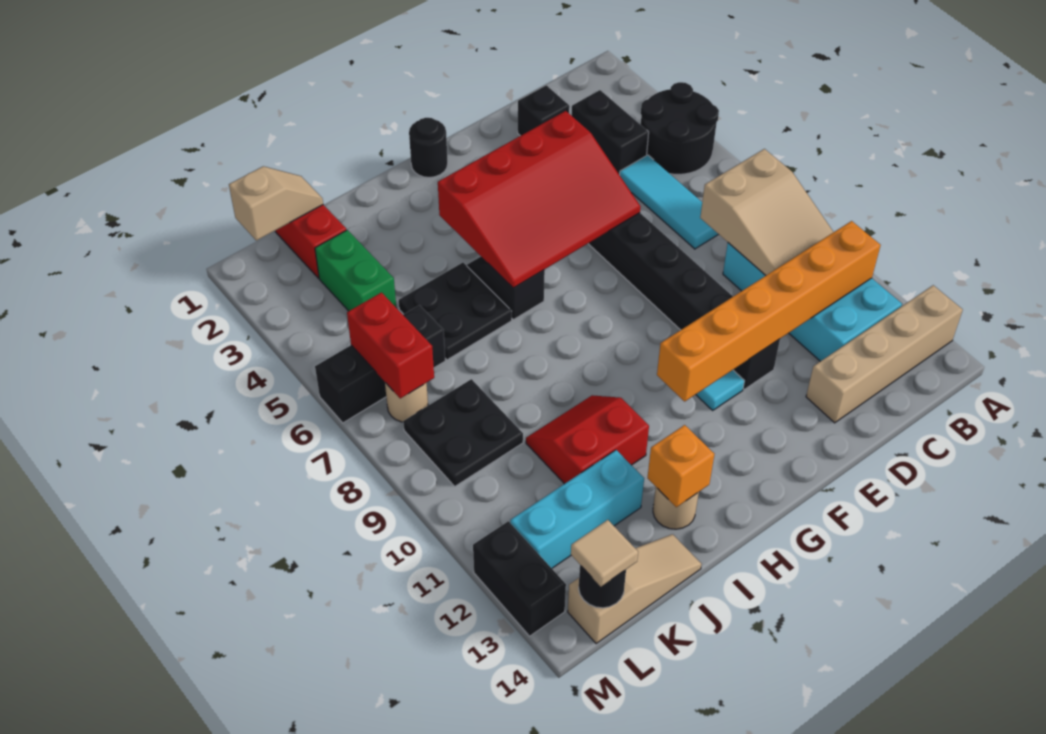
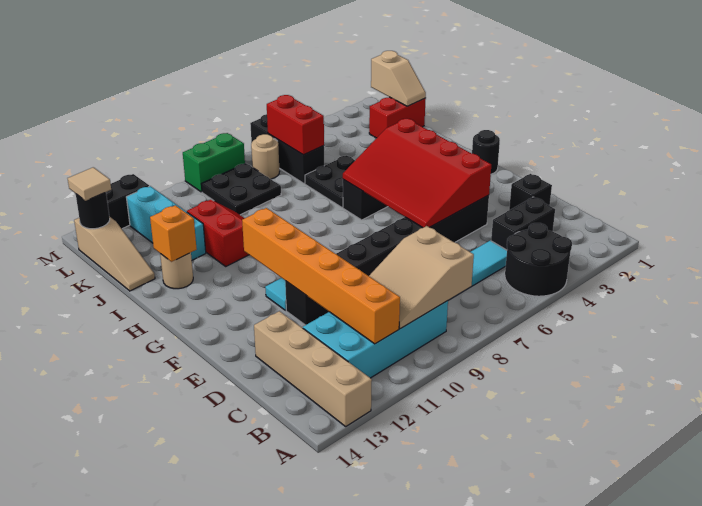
green brick K3:K4 level 1 -> green brick M8:M9 level 1
red brick L6:L7 level 2 -> red brick K6:L6 level 2

